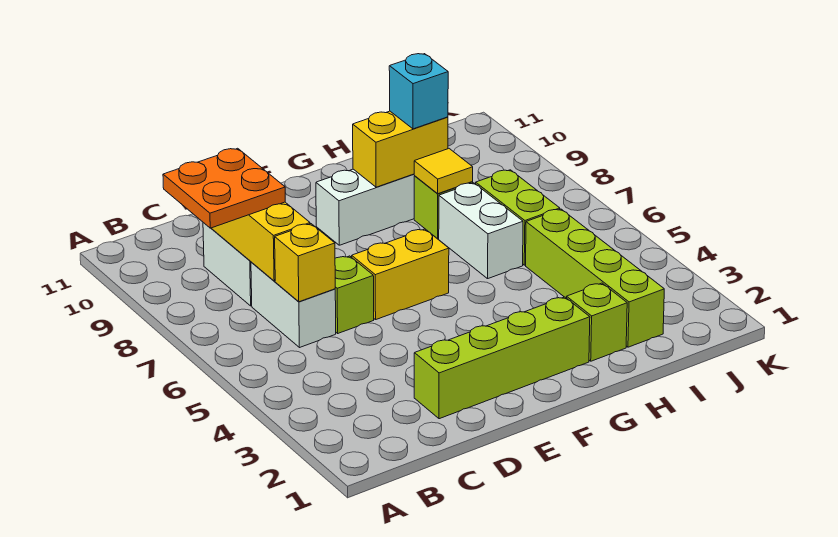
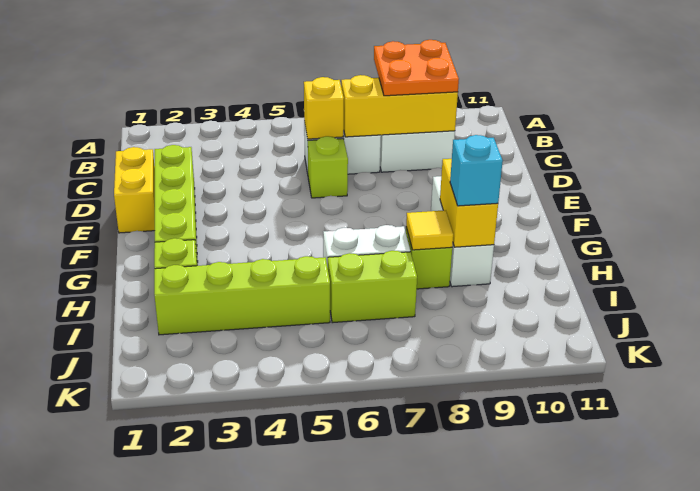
yellow brick E6:F6 level 1 -> yellow brick D1:E1 level 1

